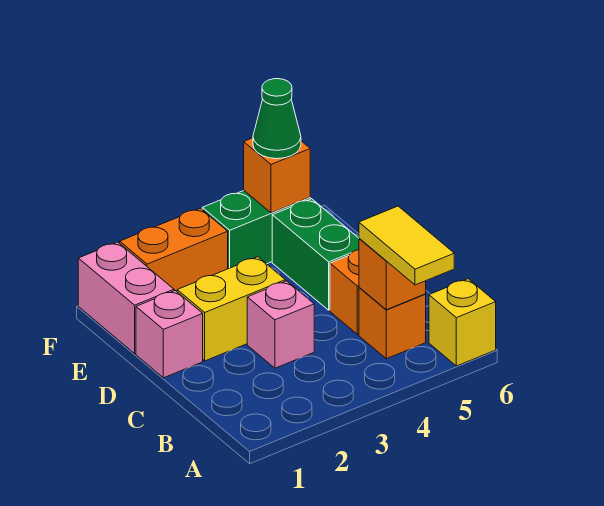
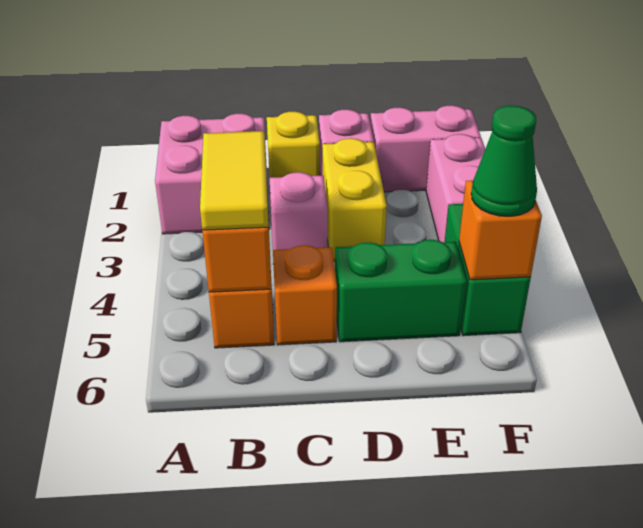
none -> pink brick A1:B2 level 1
yellow tile A5:B5 level 3 -> yellow tile B4:B5 level 3
yellow brick A6 level 1 -> yellow brick C1 level 1
orange brick F2:F3 level 1 -> pink brick F2:F3 level 1

